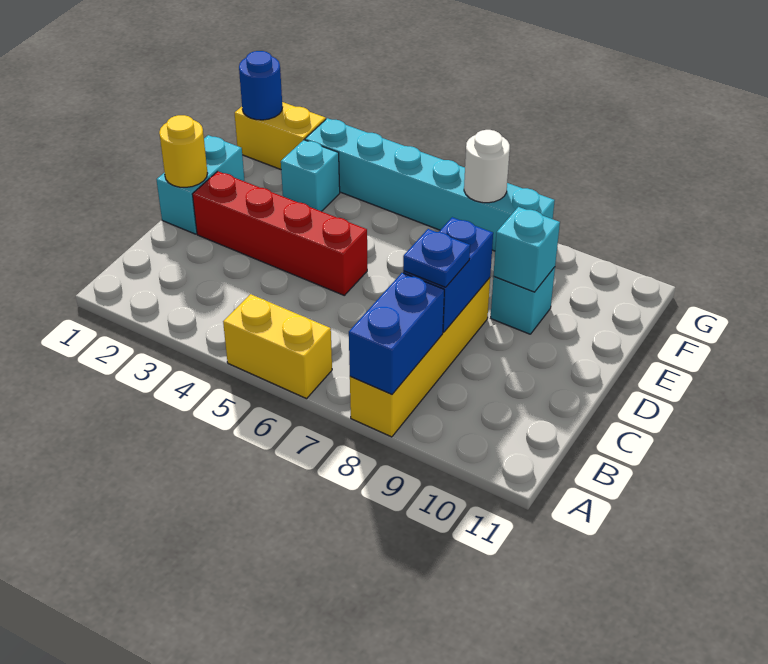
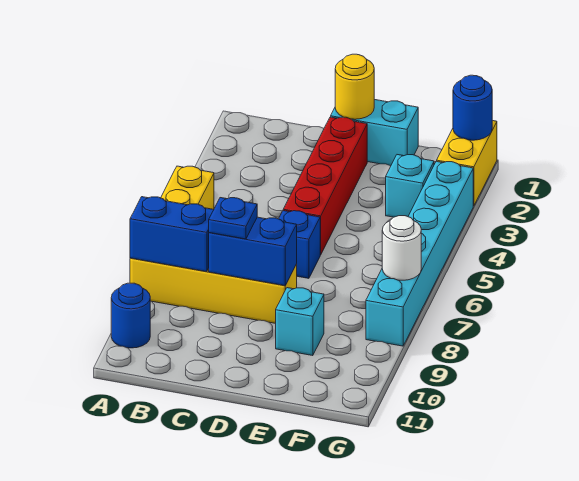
none -> blue round brick A10 level 1
none -> blue brick D6 level 1
cyan brick E9 level 2 -> none

